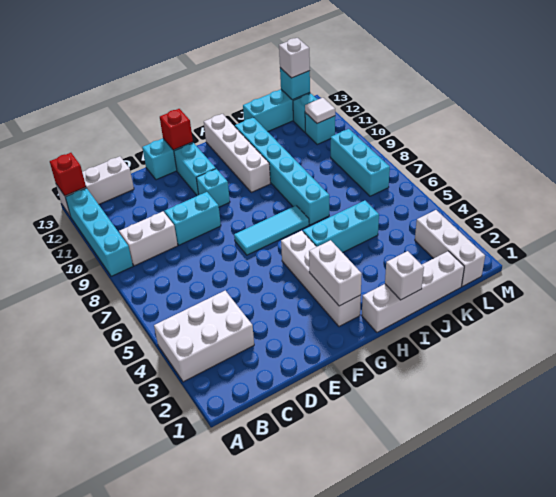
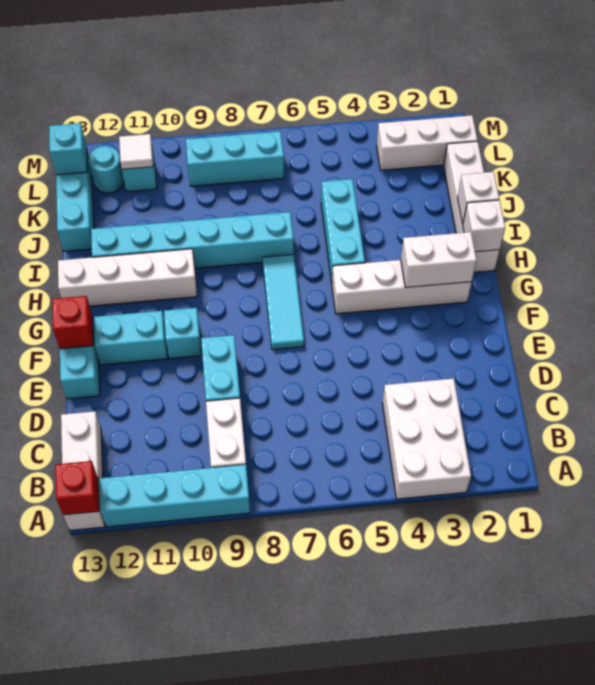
cyan brick L12 level 1 -> cyan round brick L12 level 1
white brick L13 level 3 -> white brick H1 level 2

